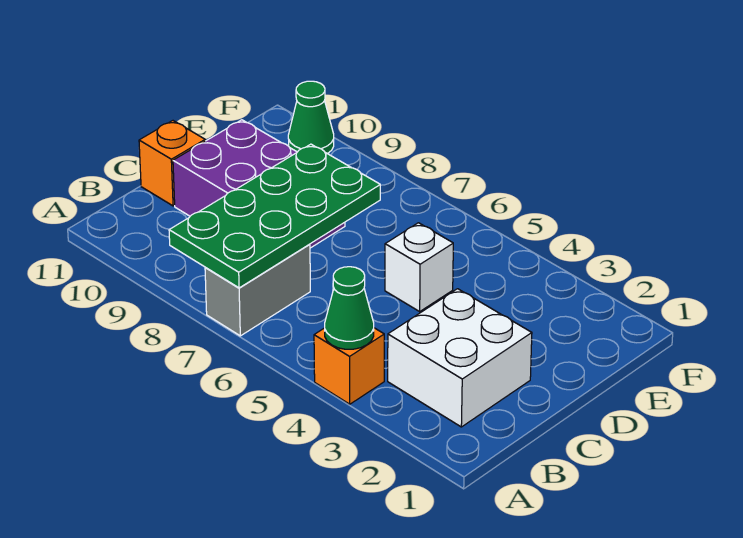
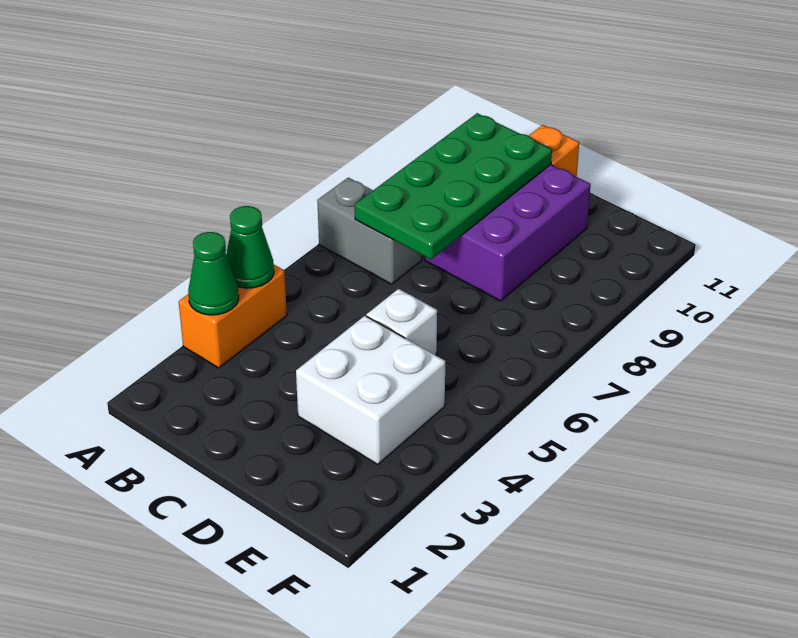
orange brick A4 level 1 -> orange brick A3:A4 level 1
green plate A7:D8 level 2 -> green plate B7:C10 level 2
white brick B2:C3 level 1 -> white brick D3:E4 level 1
green cone F10 level 1 -> green cone A3 level 2

